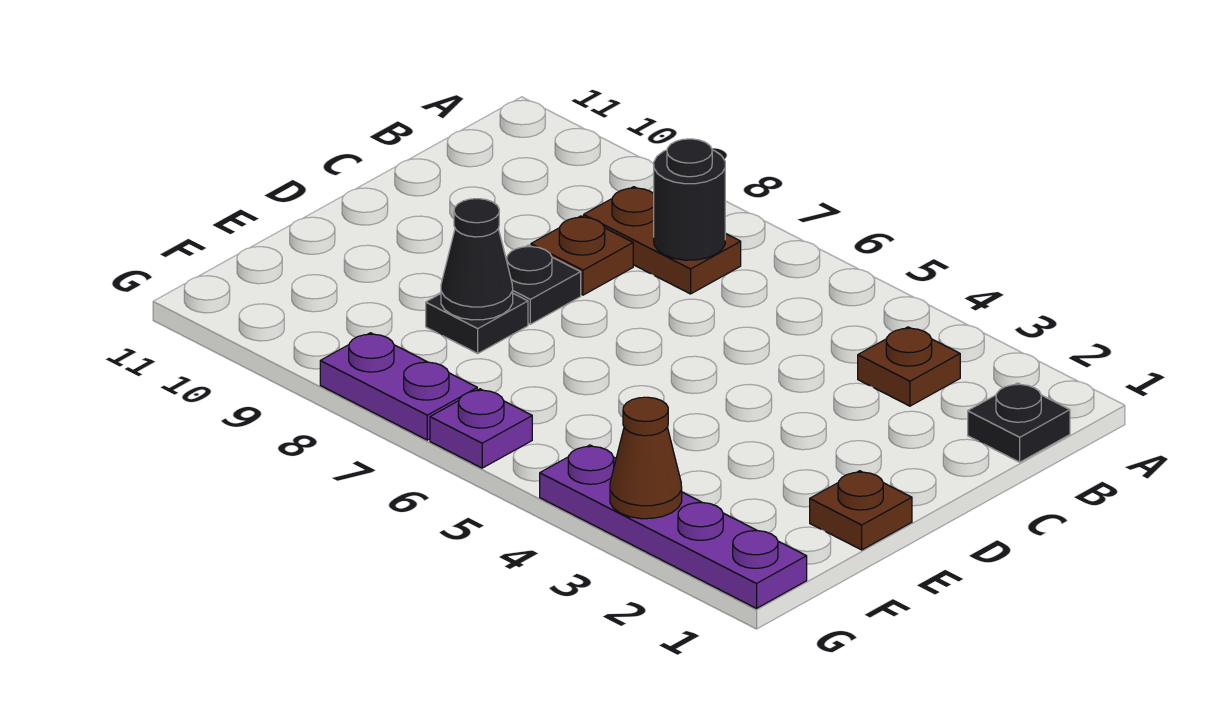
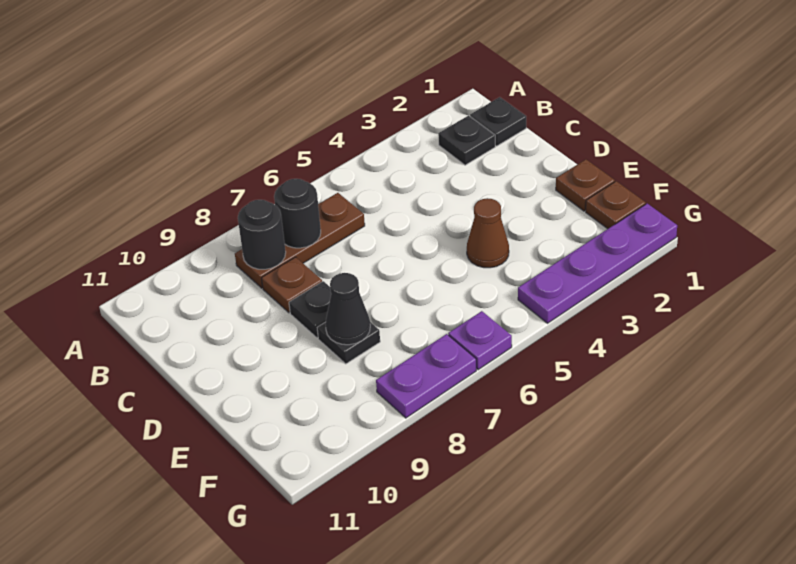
none -> black plate B2 level 1
brown plate B3 level 1 -> brown plate F1 level 1
brown plate B7:B8 level 1 -> brown plate B6:B8 level 1
none -> black round brick B8 level 2
brown cone G3 level 2 -> brown cone E4 level 1

